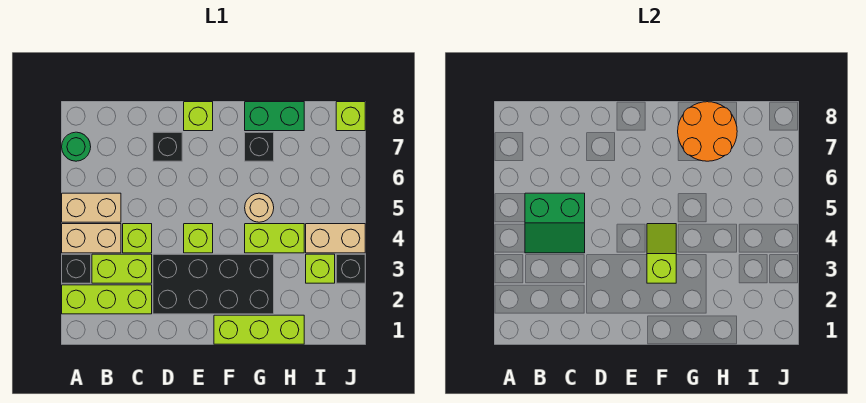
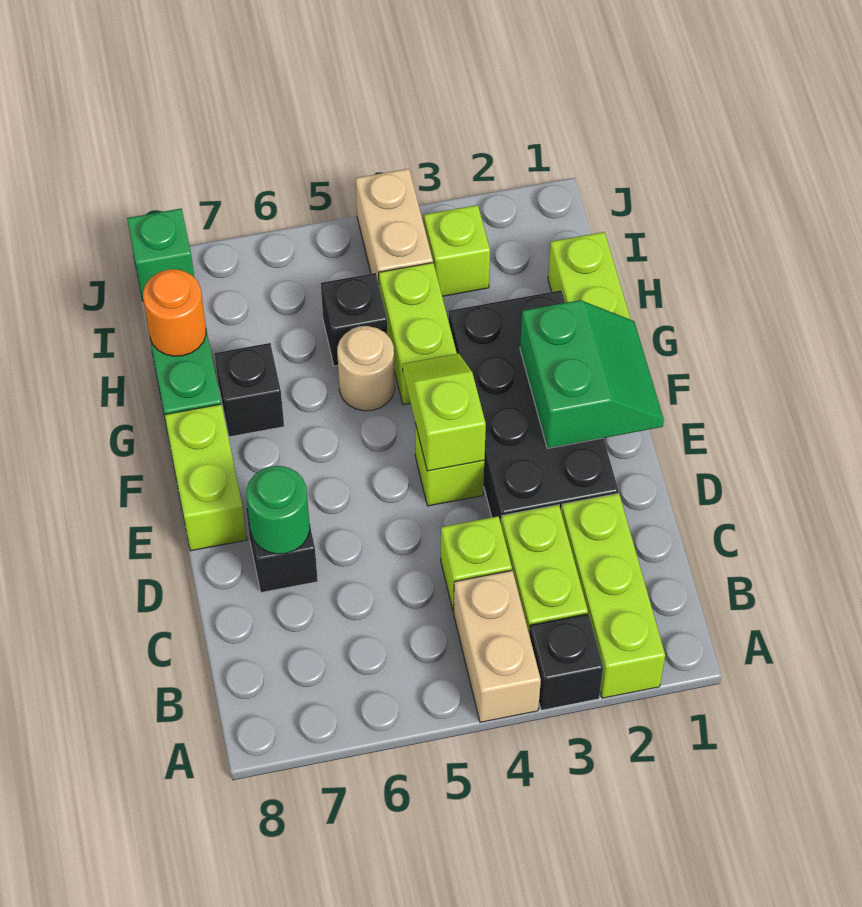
tan brick A5:B5 level 1 -> none
green round brick A7 level 1 -> green round brick D7 level 2
green slope B4:C5 level 2 top 5 -> green slope E1:F2 level 2 top 2
lime brick E8 level 1 -> lime brick E8:F8 level 1
lime slope F3:F4 level 2 top 3 -> lime slope E4:F4 level 2 top E
orange round brick G7:H8 level 2 -> orange round brick H8 level 2
black brick J3 level 1 -> black brick H5 level 1
lime brick J8 level 1 -> green brick J8 level 1

